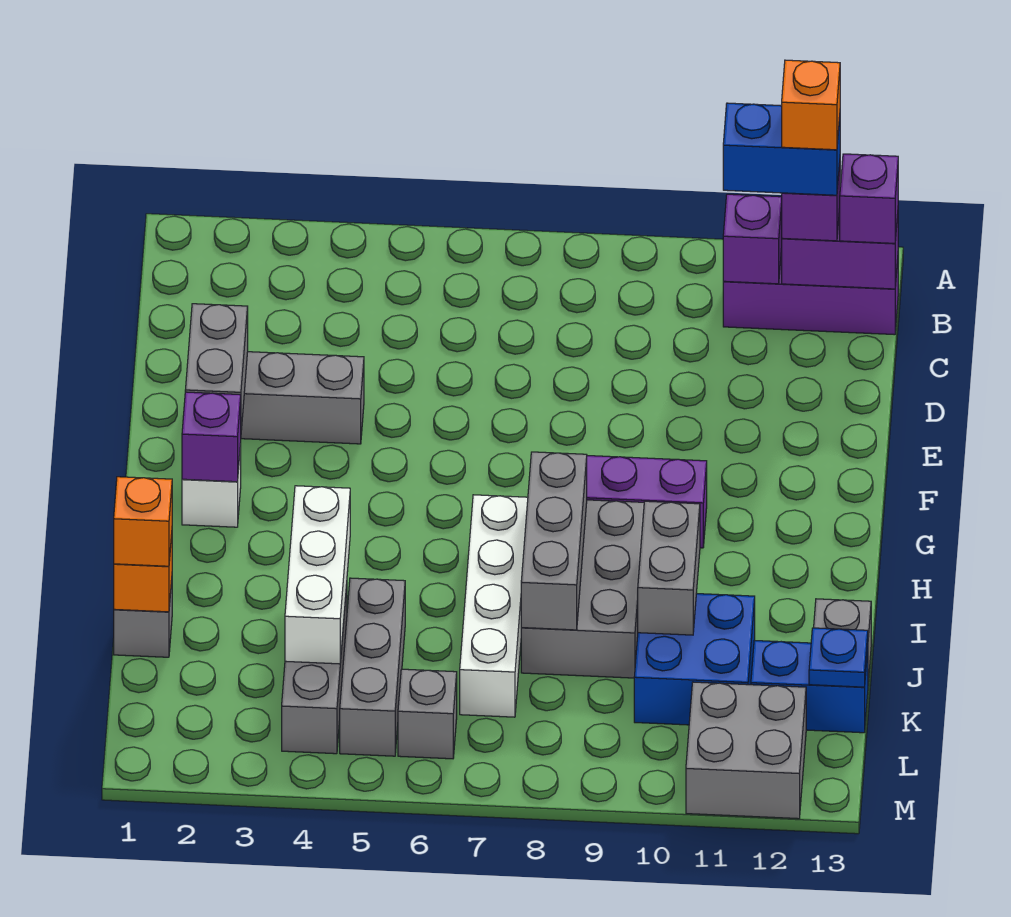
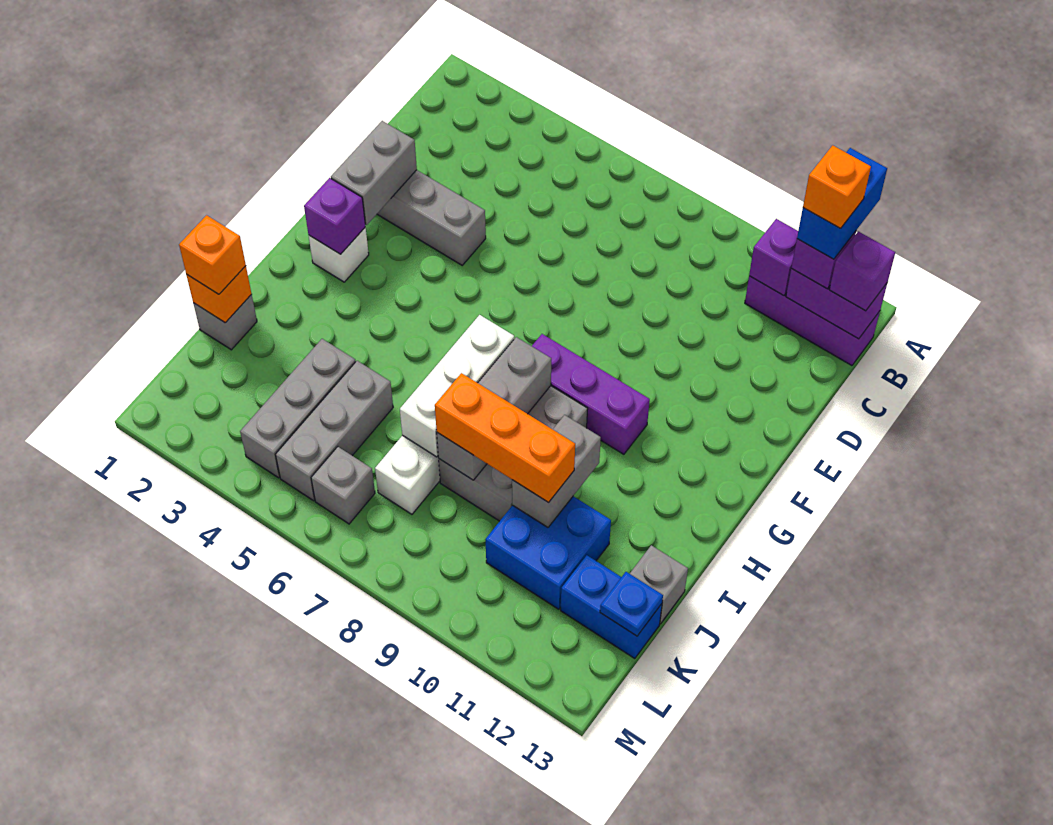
blue brick B11:B12 level 4 -> blue brick A12:B12 level 4
white brick I4:K4 level 2 -> white brick H7:J7 level 2
none -> orange brick J8:J10 level 3
grey brick L11:M12 level 1 -> none

